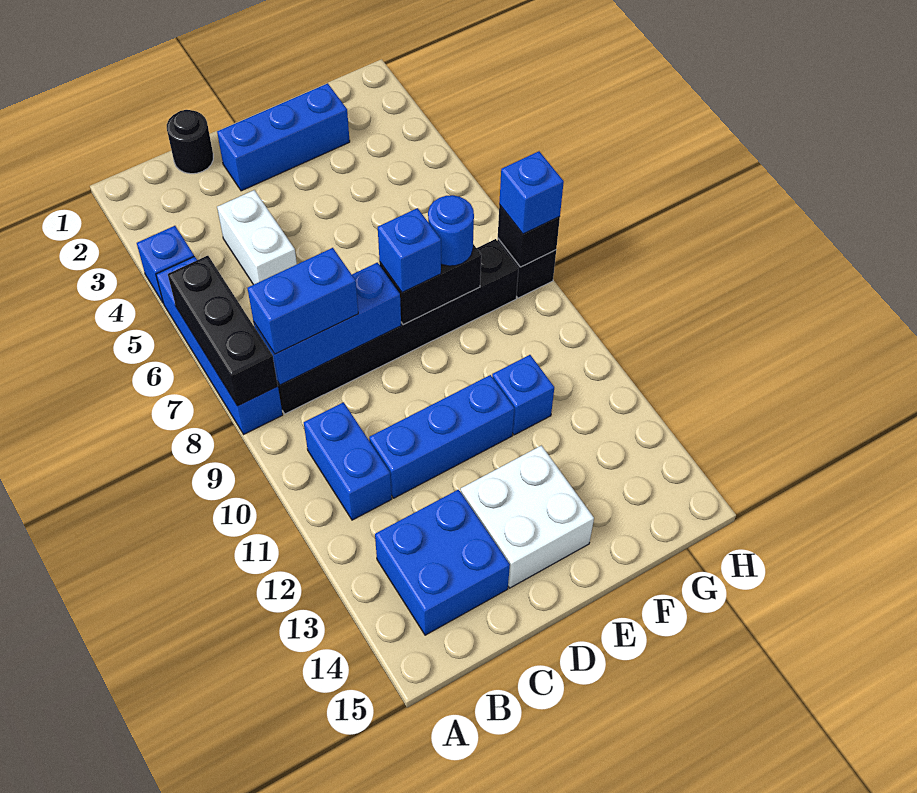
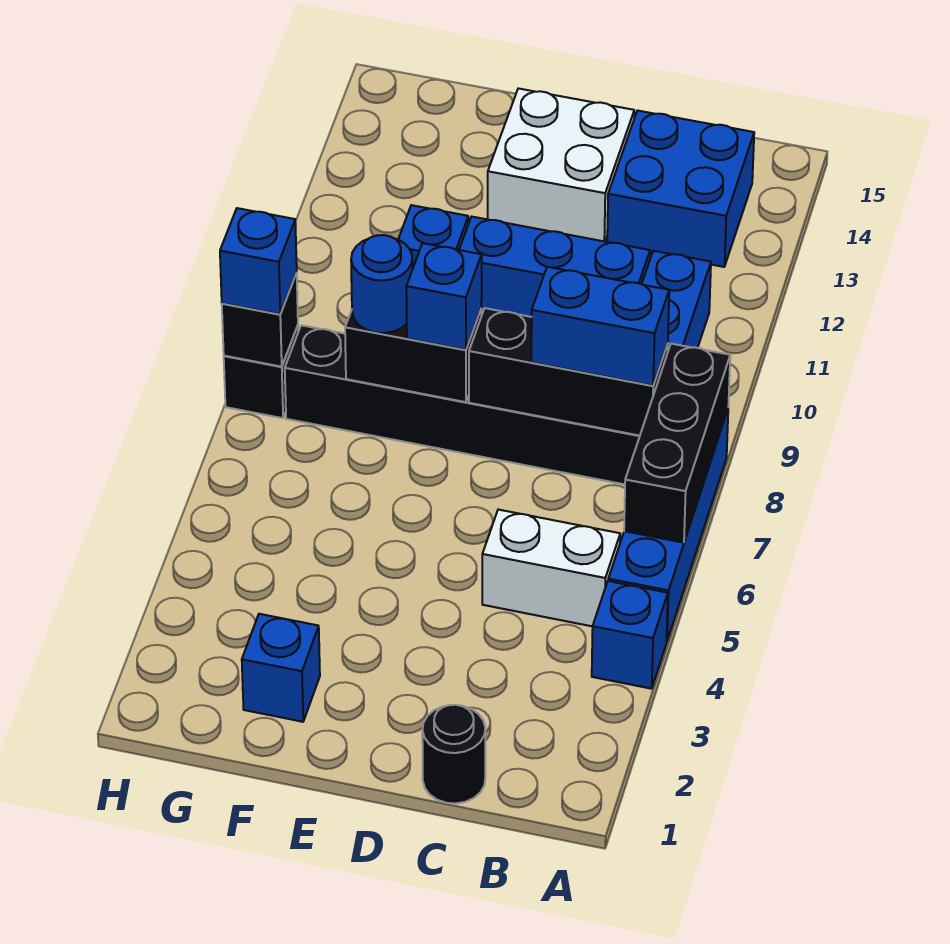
blue brick B8:D8 level 2 -> black brick B8:D8 level 2
white brick C4:C5 level 1 -> white brick B5:C5 level 1
blue brick D2:F2 level 1 -> blue brick F2 level 1

